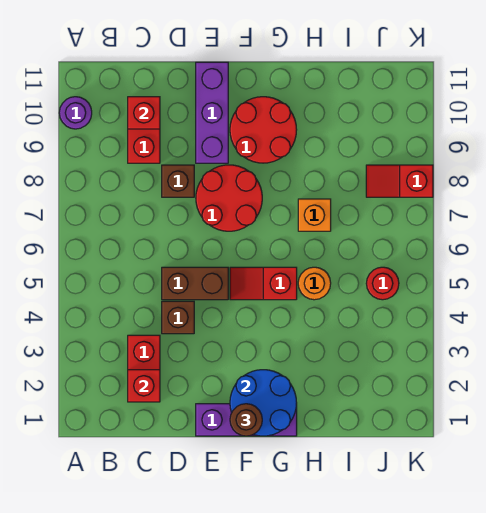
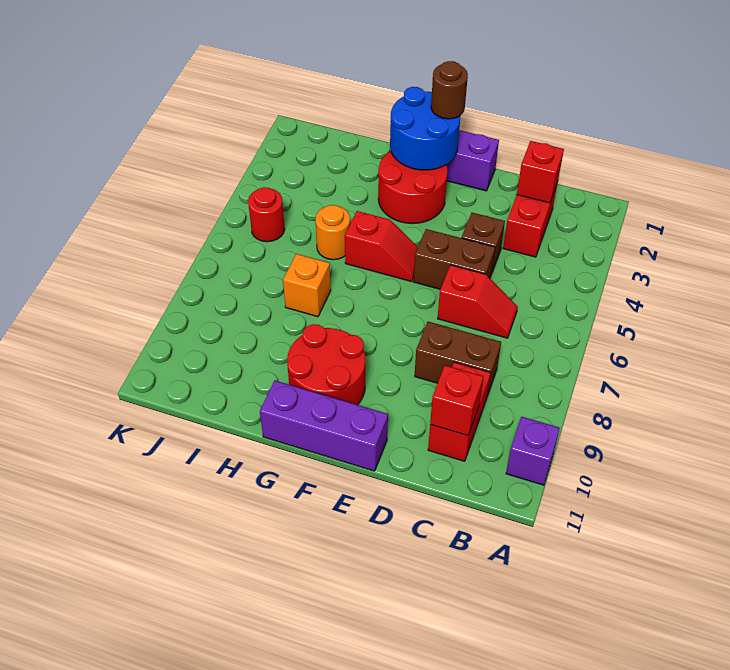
purple round brick A10 level 1 -> purple brick A10 level 1
brown brick D8 level 1 -> brown brick C8:D8 level 1
red round brick E7:F8 level 1 -> red round brick F2:G3 level 1
purple brick E9:E11 level 1 -> purple brick E11:G11 level 1
red slope J8:K8 level 1 top K -> red slope C6:D6 level 1 top D

